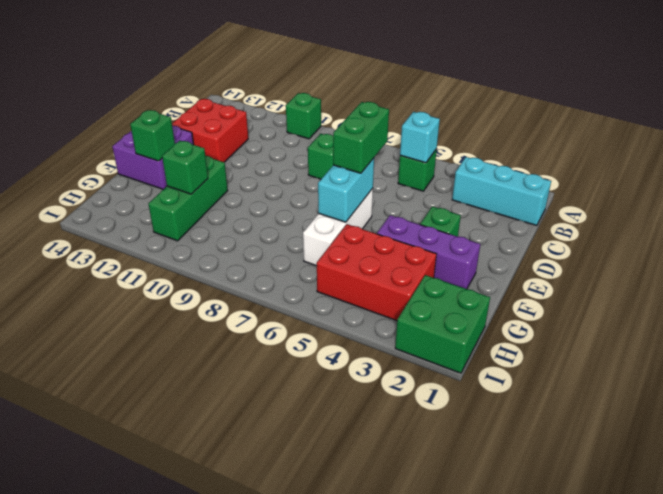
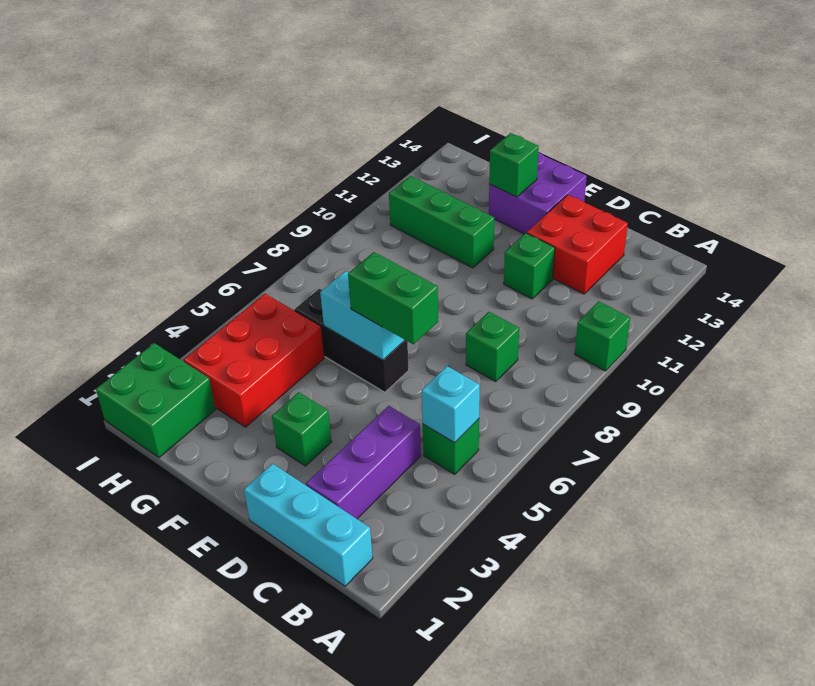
cyan brick B1:B3 level 1 -> cyan brick B1:D1 level 1
white brick E6:G6 level 1 -> black brick E6:G6 level 1
purple brick F2:F4 level 1 -> purple brick C2:C4 level 1
green brick G11 level 2 -> green brick D11 level 1

